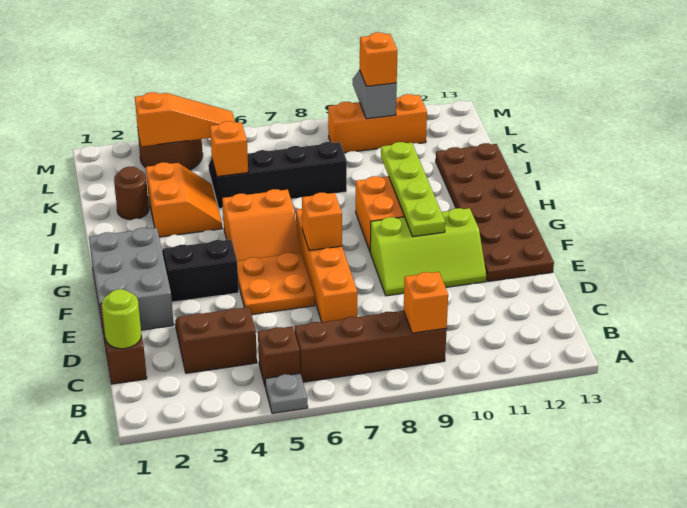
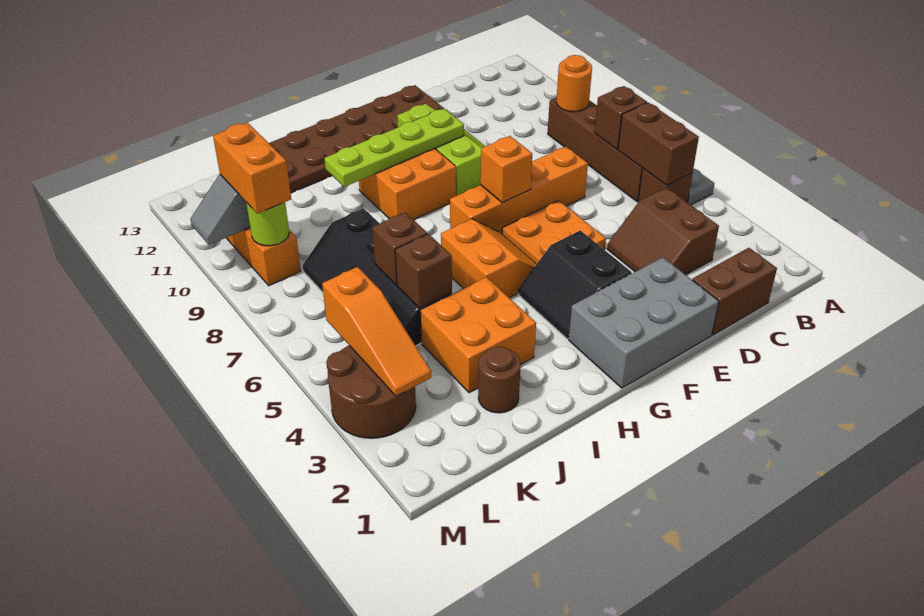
none -> brown brick B5:B6 level 2
none -> brown brick B7 level 2
orange brick B9 level 2 -> orange round brick B9 level 2
lime round brick C1 level 2 -> lime round brick L9 level 2
orange slope I3:J4 level 1 top 3 -> orange brick I3:J4 level 1
orange brick J5 level 2 -> brown brick J5 level 2
none -> brown brick J6 level 2
orange slope L3:L5 level 2 top 3 -> orange slope L3:L5 level 2 top 5
orange brick L10 level 3 -> orange brick L9:L10 level 3

